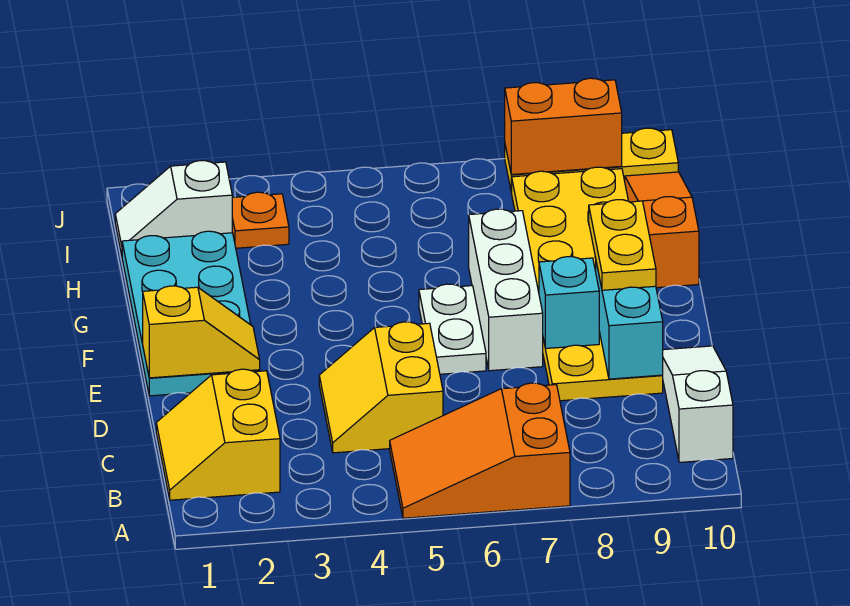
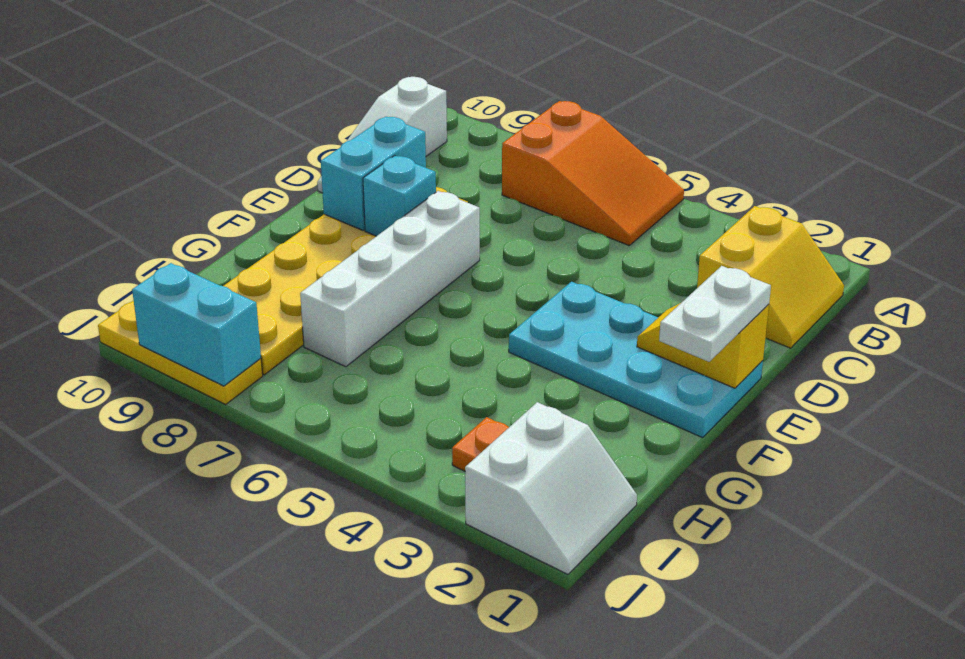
yellow slope C4:D5 level 1 top 5 -> none
cyan plate E1:H2 level 1 -> cyan plate E1:F4 level 1
white plate E6:F6 level 1 -> white plate E1:F1 level 3
white brick E7:G7 level 1 -> white brick E7:H7 level 1
yellow plate E9:F9 level 3 -> none
orange slope G10:I10 level 1 top G -> none
white slope I1:I2 level 1 top 2 -> white slope I1:J2 level 1 top 2
orange brick J8:J9 level 2 -> cyan brick J8:J9 level 2

